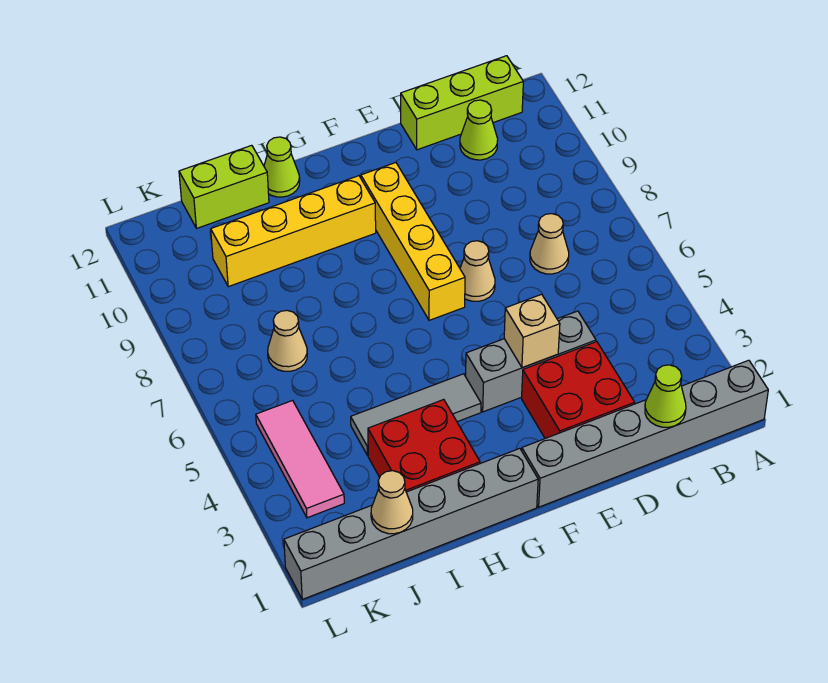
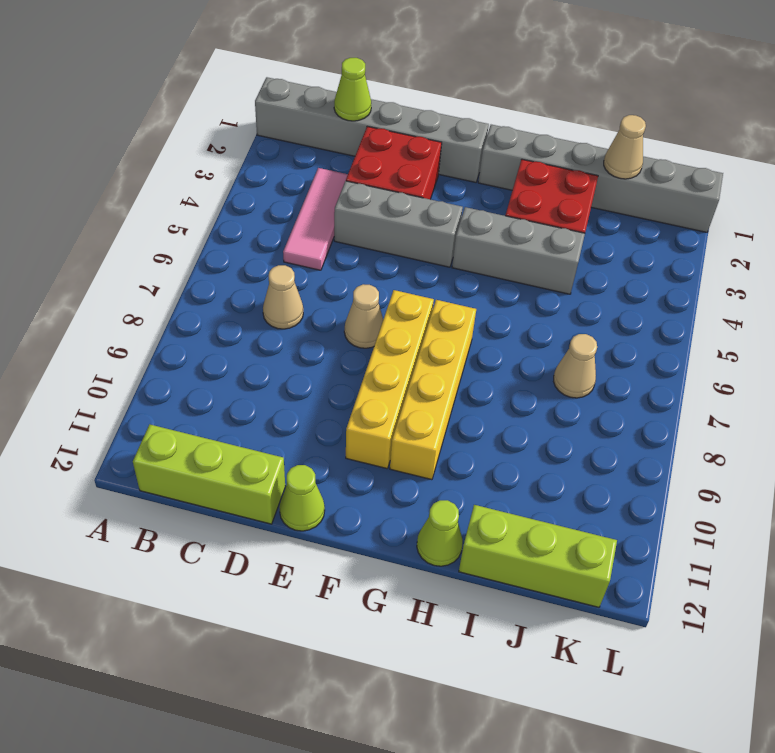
lime cone C11 level 1 -> lime cone E12 level 1
tan brick E4 level 2 -> none
grey tile G4:I4 level 1 -> grey brick G4:I4 level 1
yellow brick G10:J10 level 1 -> yellow brick G7:G10 level 1
lime brick I12:J12 level 1 -> lime brick I12:K12 level 1
pink tile K3:K5 level 1 -> pink tile C3:C5 level 1

